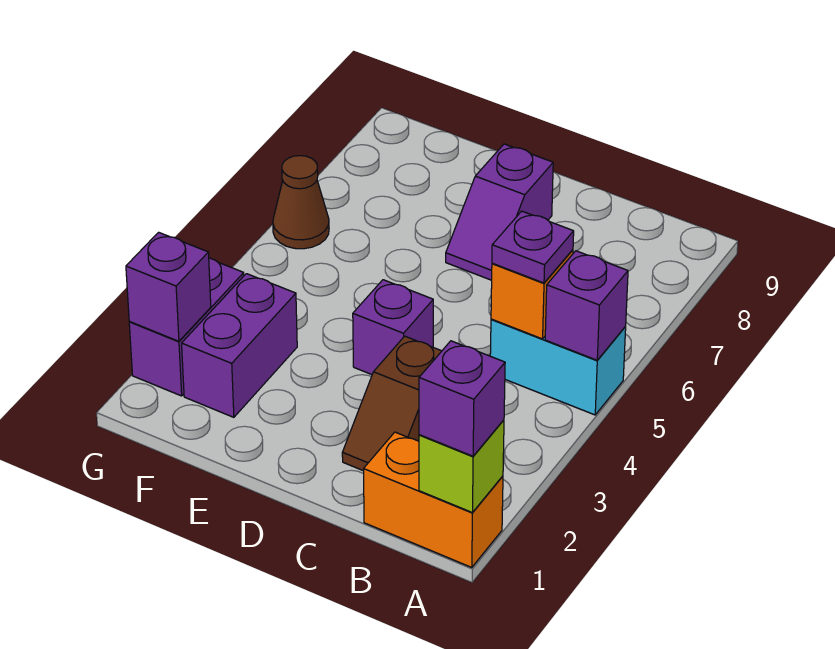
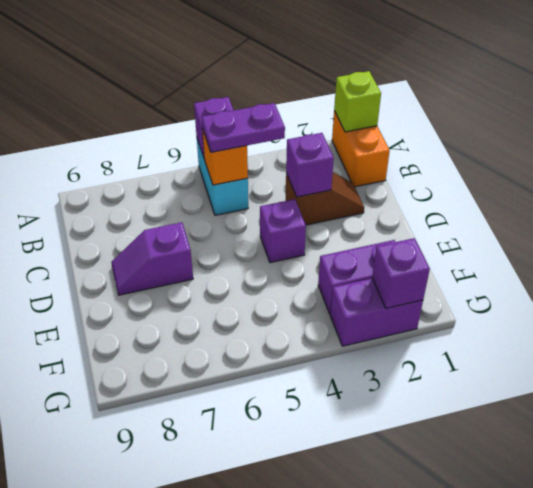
purple brick A1 level 3 -> purple brick C3 level 2
purple plate B5 level 3 -> purple plate B4:B5 level 3
purple slope D7:D8 level 1 top 8 -> purple slope D7:D8 level 1 top 7
brown cone G6 level 1 -> none

